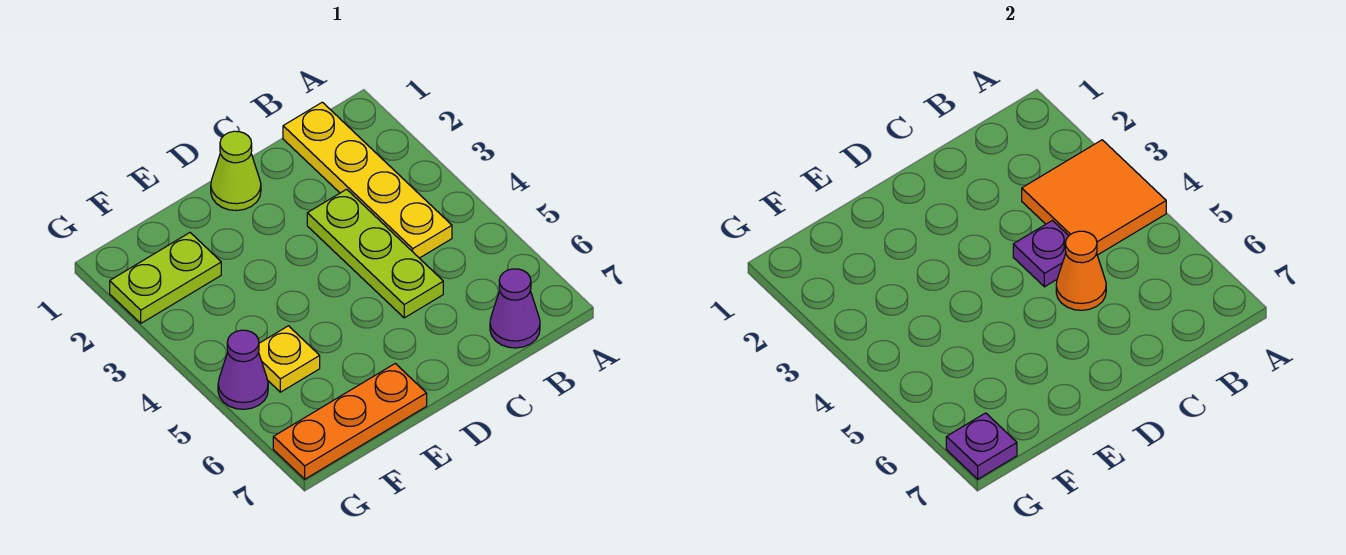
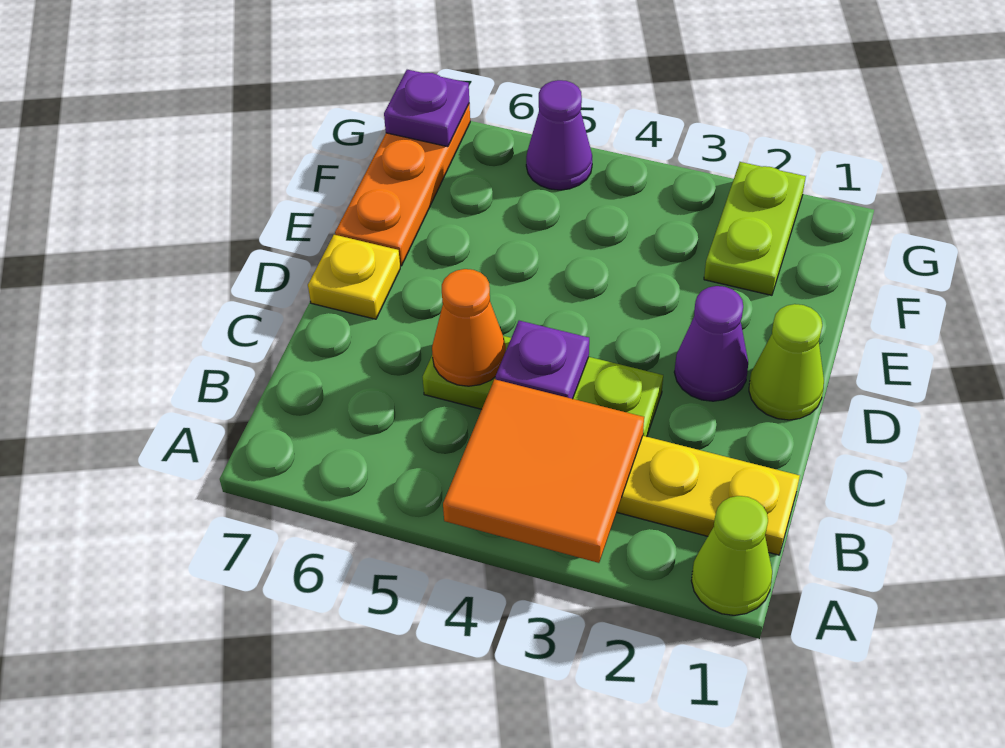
none -> lime cone A1 level 1
purple cone B7 level 1 -> purple cone D2 level 1
yellow plate F5 level 1 -> yellow plate D7 level 1

